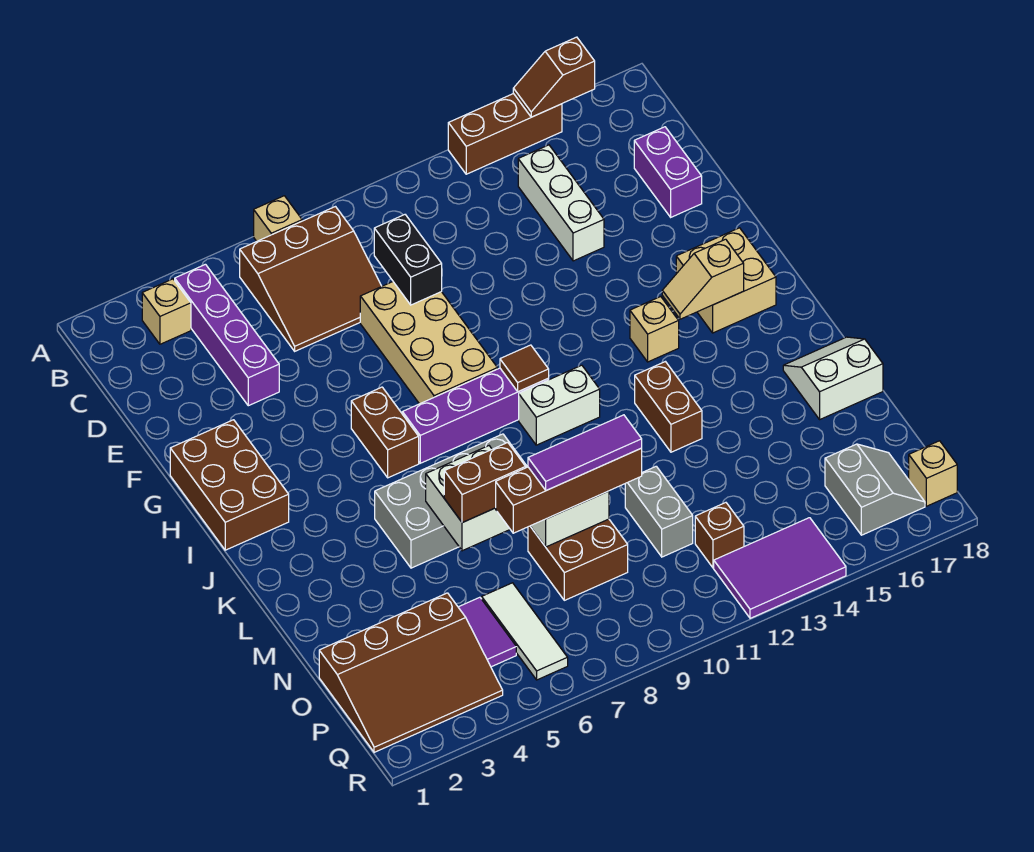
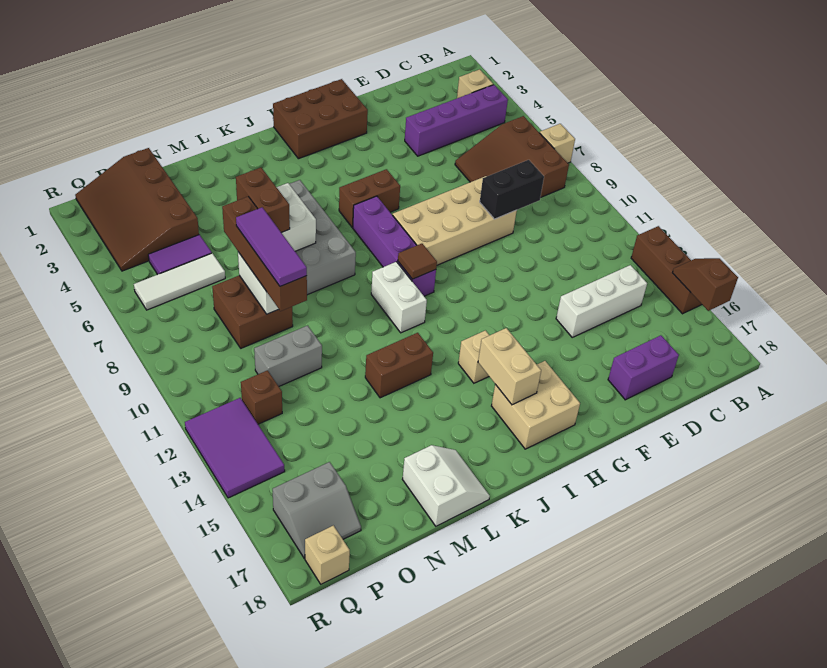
tan slope I15:I16 level 2 top 16 -> tan brick I15:I16 level 2

